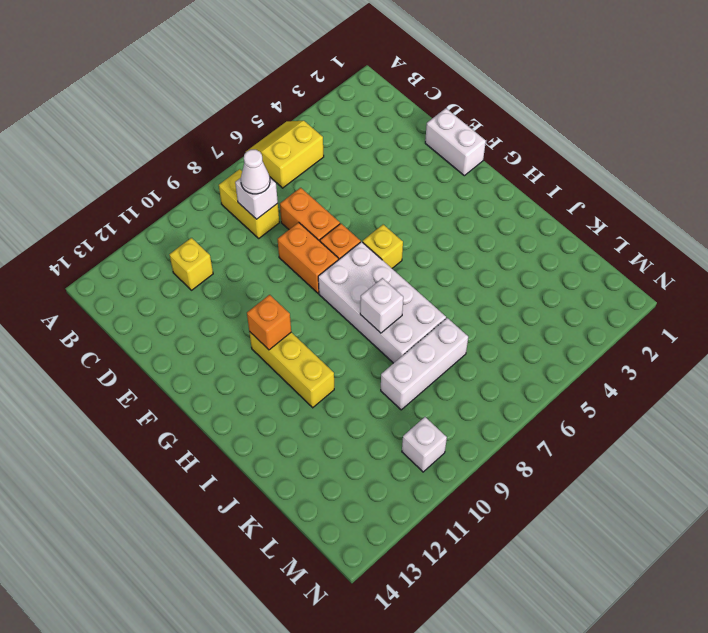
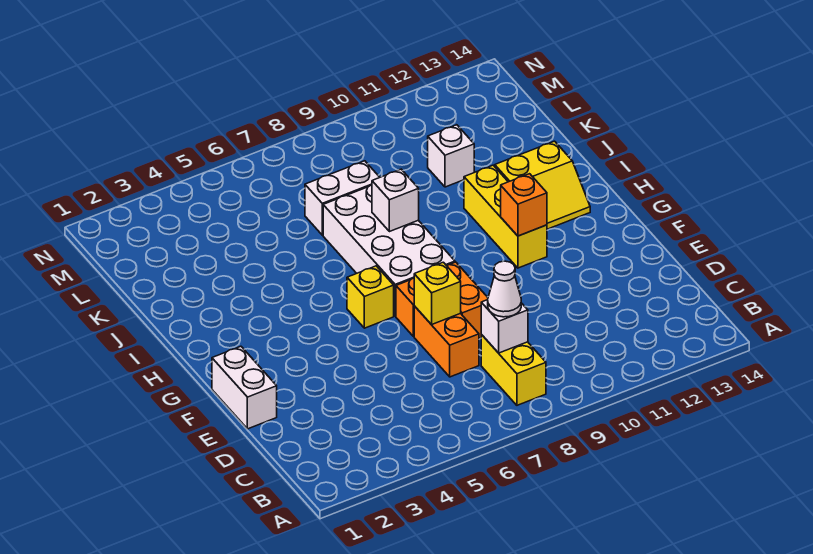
yellow slope A5:B6 level 1 top B -> yellow slope H12:I13 level 1 top I
yellow brick C11 level 1 -> yellow brick E7 level 2
white brick K7:K9 level 1 -> white brick K7:K8 level 1
white brick M10 level 1 -> white brick K11 level 1

